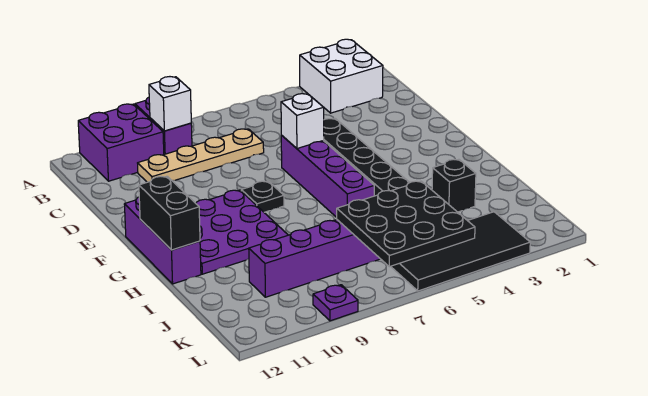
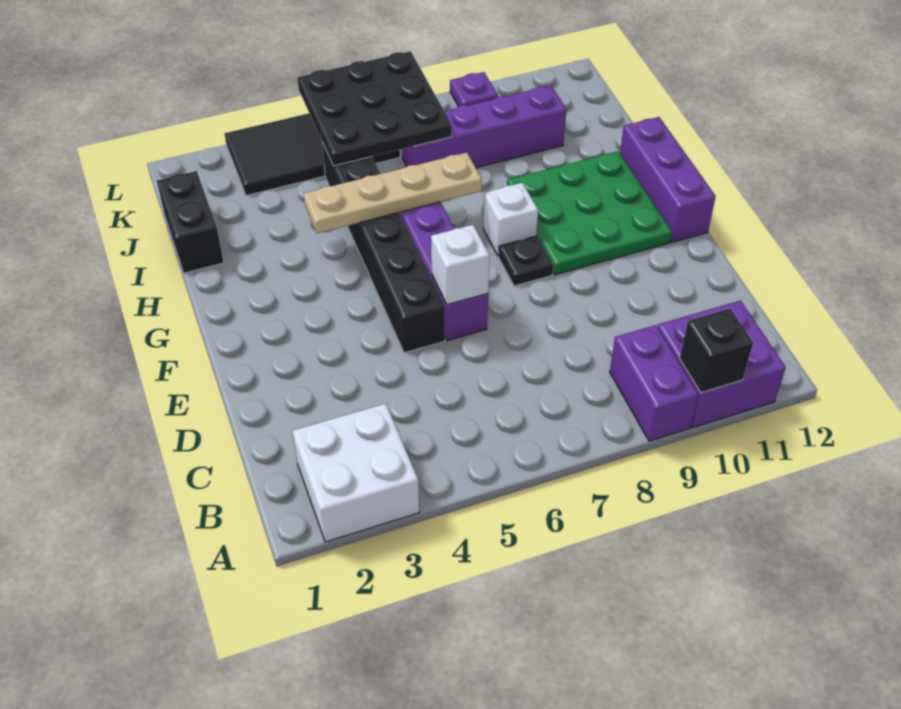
white brick B9 level 2 -> white brick G8 level 1
tan plate C7:C10 level 1 -> tan plate H4:H7 level 2
purple plate F9:H11 level 1 -> green plate F9:H11 level 1
black brick G12:H12 level 2 -> black brick I1:J1 level 1
black brick I3 level 1 -> black brick A10 level 2

